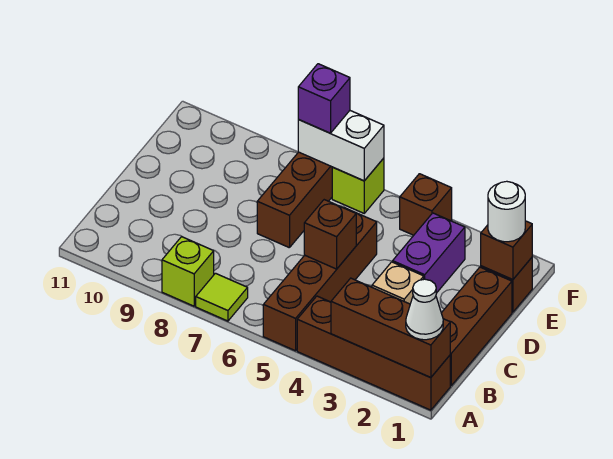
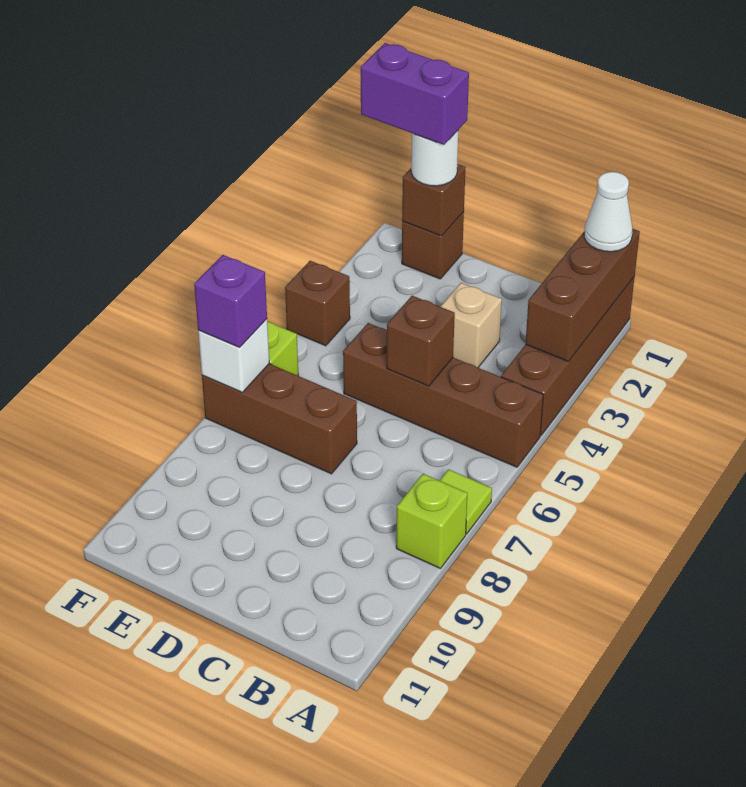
brown brick B1:D1 level 1 -> none
purple brick D3:E3 level 1 -> purple brick E1:F1 level 4
white brick F6:F7 level 2 -> white brick F7 level 2

